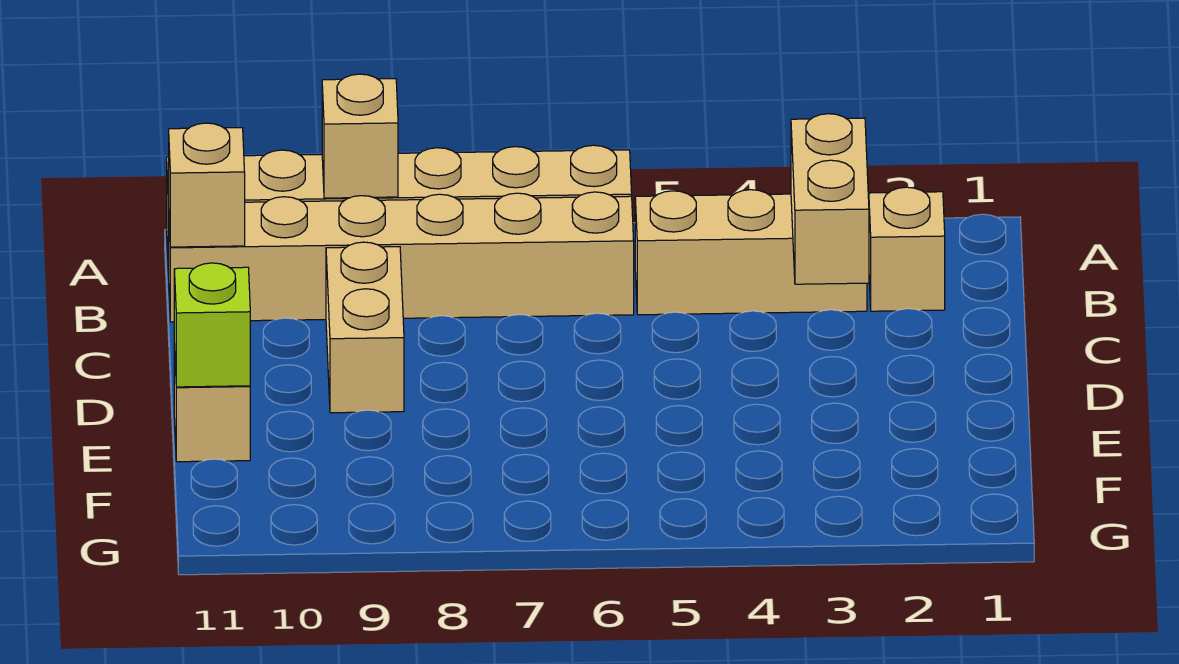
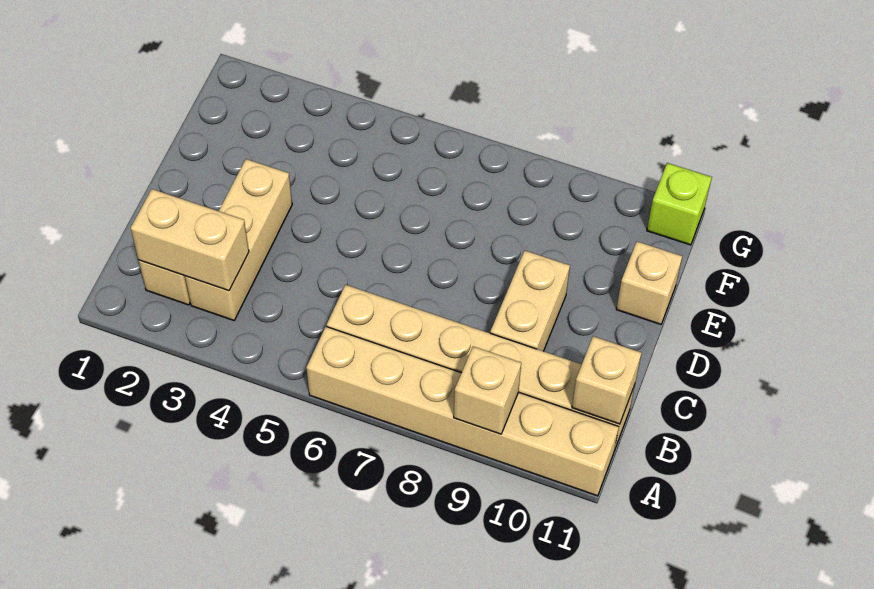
tan brick B3:B5 level 1 -> tan brick B3:D3 level 1
tan brick B3:C3 level 2 -> tan brick B2:B3 level 2
lime brick E11 level 2 -> lime brick G11 level 1

